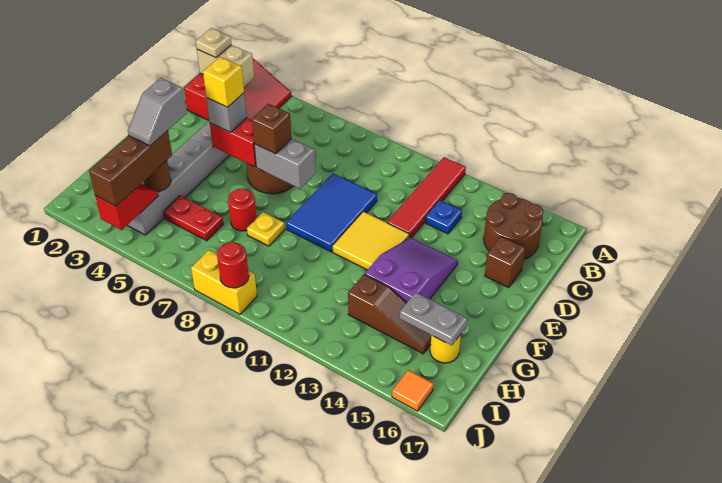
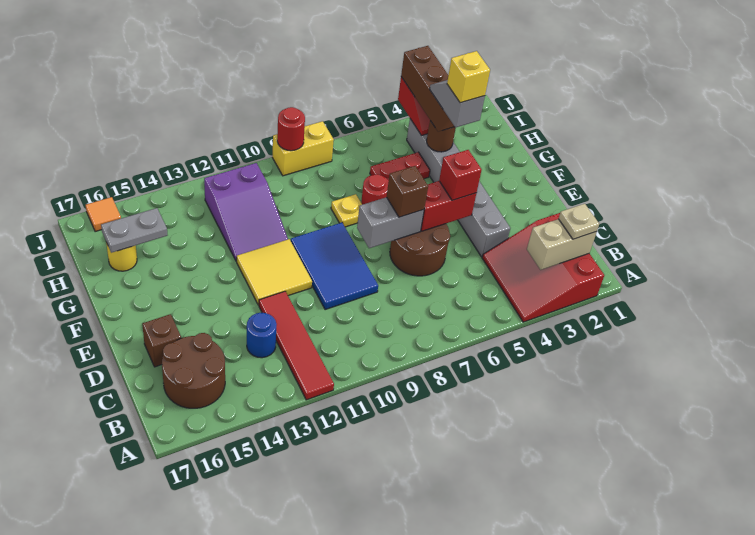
blue plate C13 level 1 -> blue round brick C13 level 1
grey brick E5 level 3 -> red brick E5 level 3
yellow brick E5 level 4 -> yellow brick G4 level 5
purple slope E13:G14 level 1 top G -> purple slope G11:I12 level 1 top I
brown slope H13:H15 level 1 top 13 -> none

